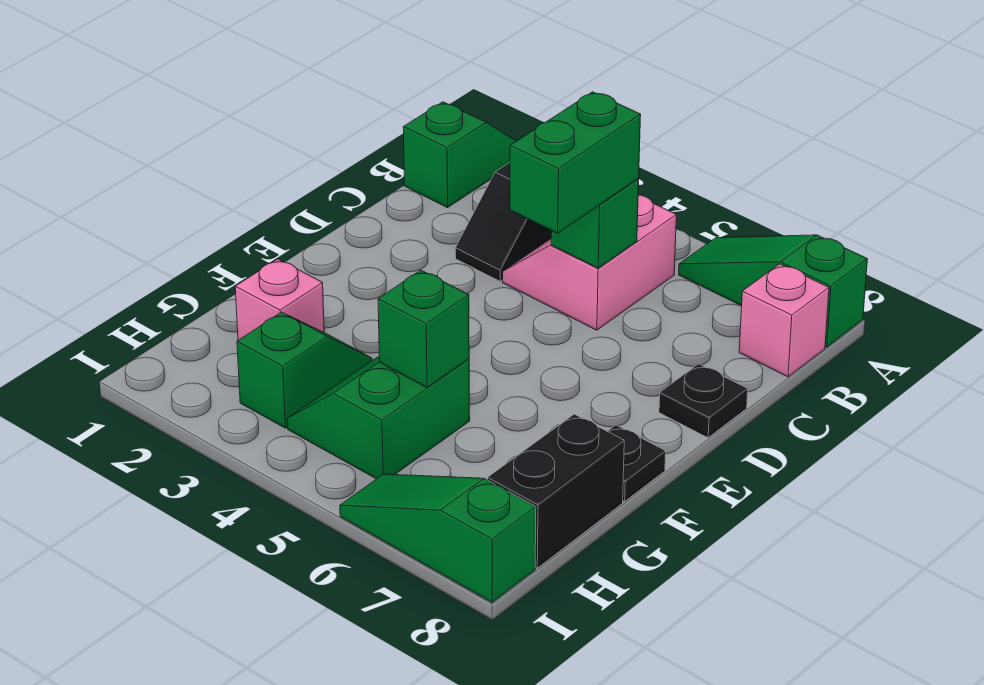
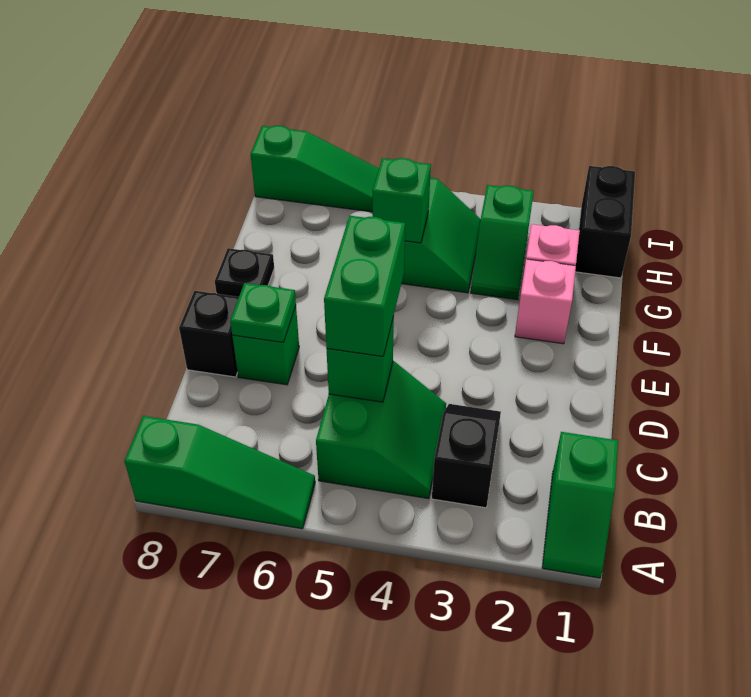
pink slope B4:C5 level 1 top 5 -> green slope B4:C5 level 1 top 5
pink brick B8 level 1 -> pink brick F2 level 1
none -> green brick D7 level 1
none -> green plate D7 level 2
black plate D8 level 1 -> black brick D8 level 1
black brick G8:H8 level 1 -> black brick H1:I1 level 1

